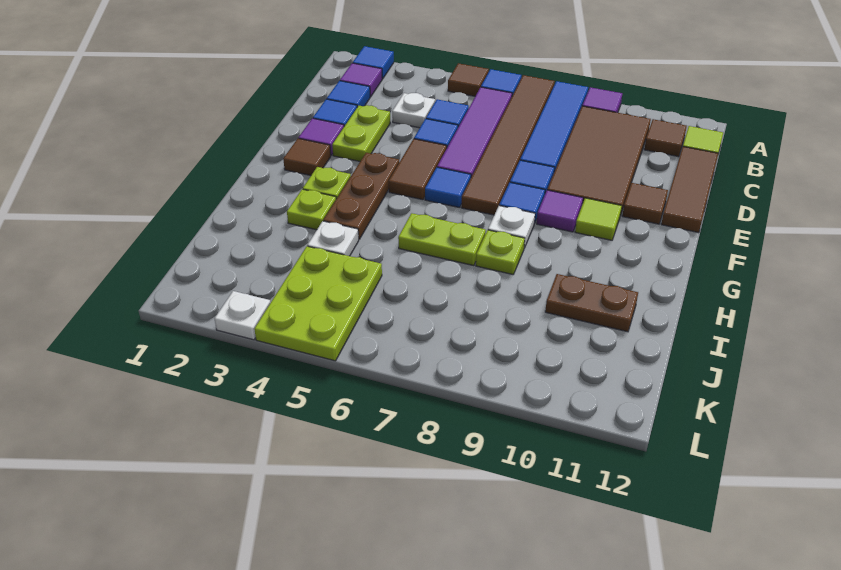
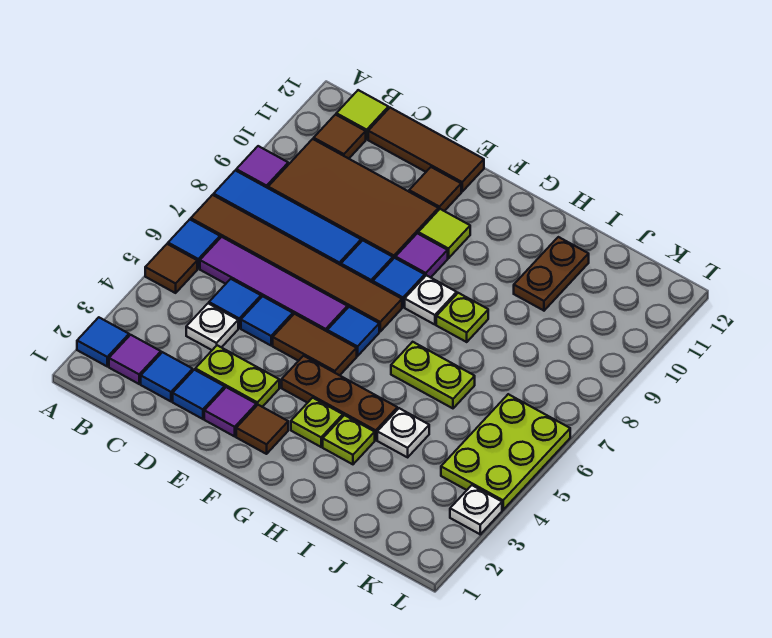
lime plate H6:H7 level 1 -> lime plate H6:I6 level 1
lime plate J4:L5 level 1 -> lime plate K4:L6 level 1

